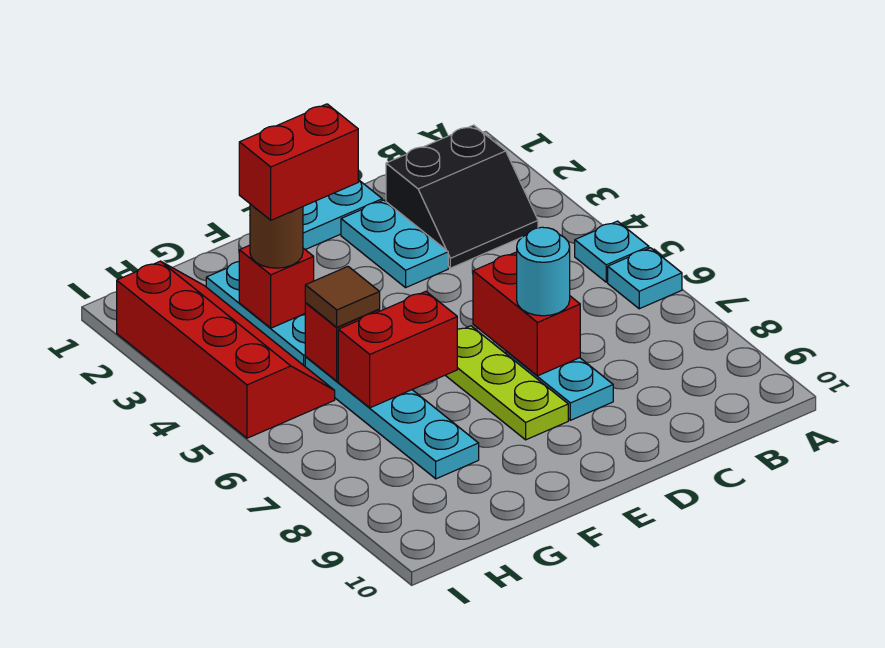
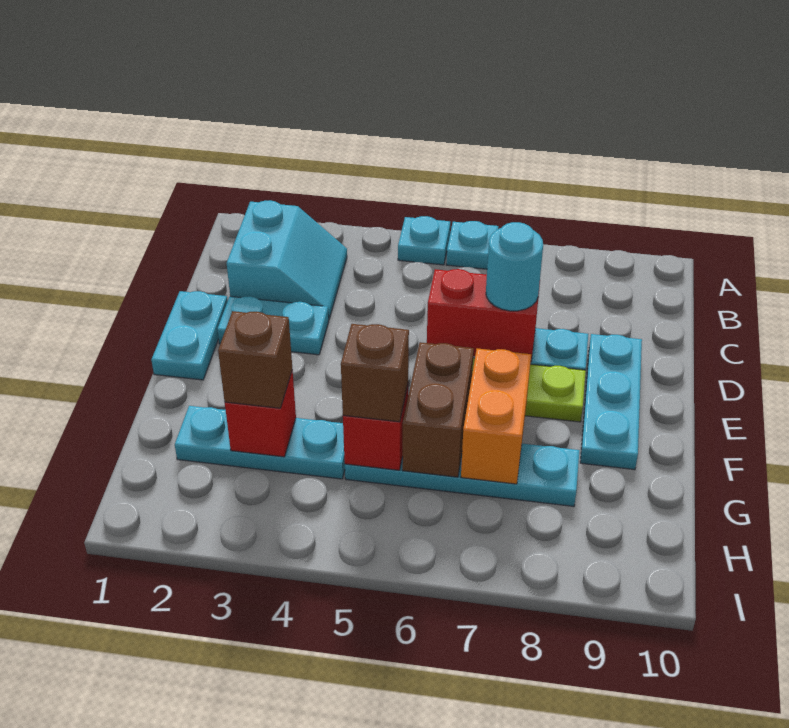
black slope B2:C3 level 1 top 2 -> cyan slope B2:C3 level 1 top 2
none -> cyan plate D9:F9 level 1
red brick F3:G3 level 4 -> none
red brick F6:G6 level 2 -> brown brick F6:G6 level 2
none -> orange brick F7:G7 level 2
brown round brick G3 level 3 -> brown brick G3 level 3
brown tile G5 level 3 -> brown brick G5 level 3
red slope H2:I5 level 1 top I -> none

